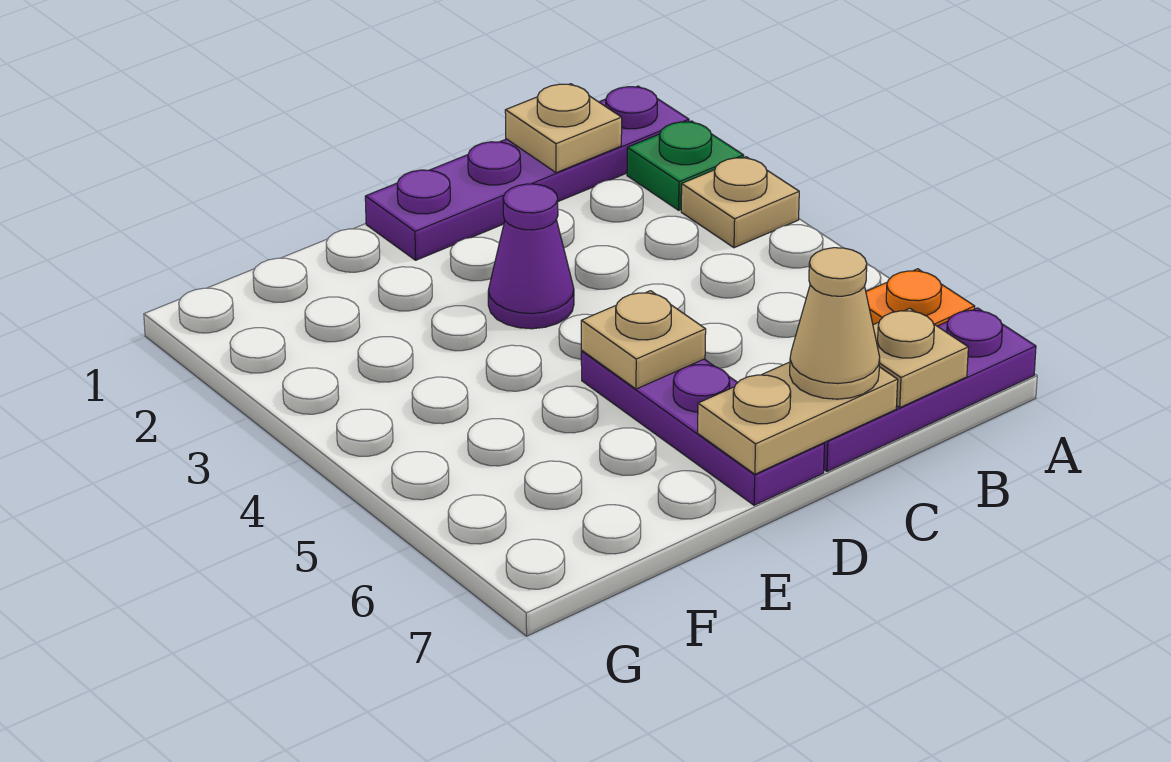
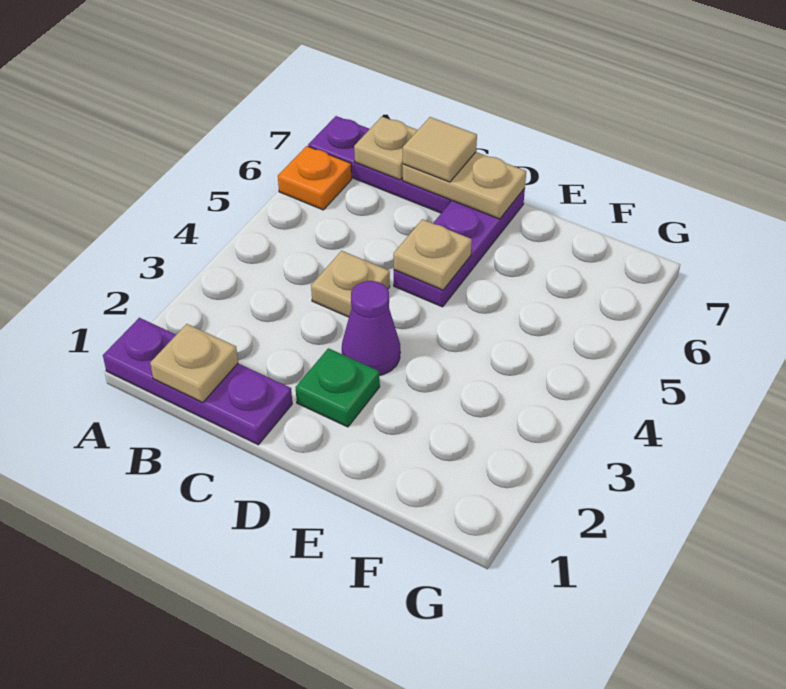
purple plate A1:D1 level 1 -> purple plate A1:C1 level 1
green plate A2 level 1 -> green plate D2 level 1
tan plate A3 level 1 -> tan plate C4 level 1
tan cone C7 level 3 -> tan tile C7 level 3

